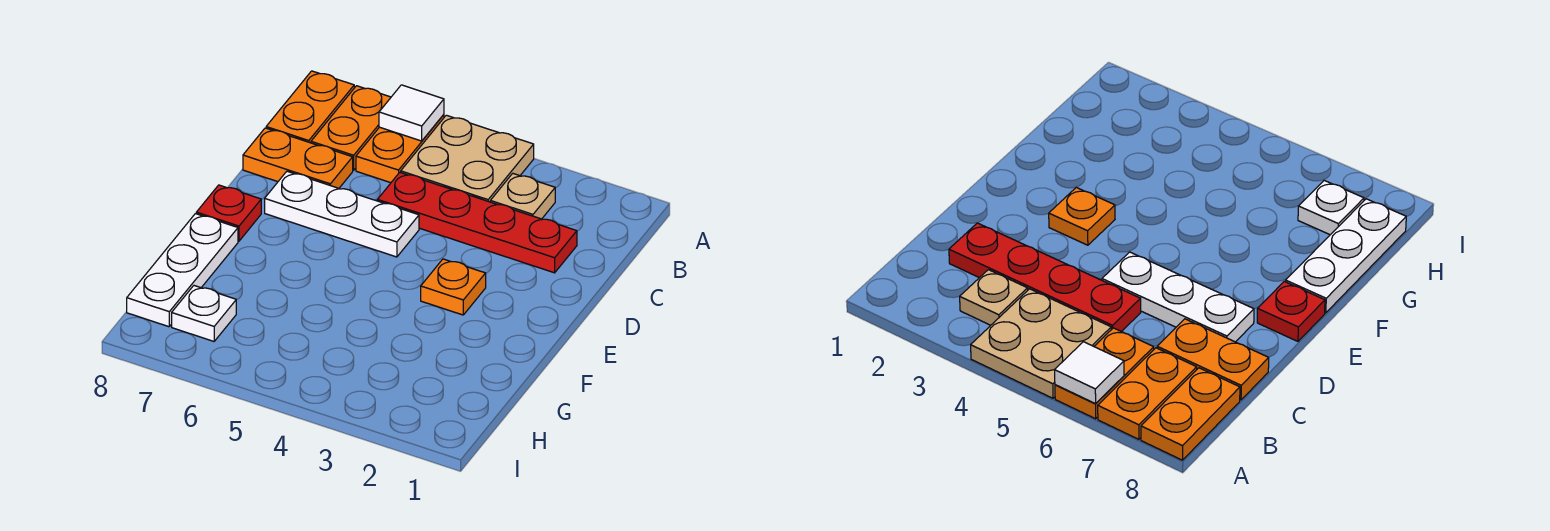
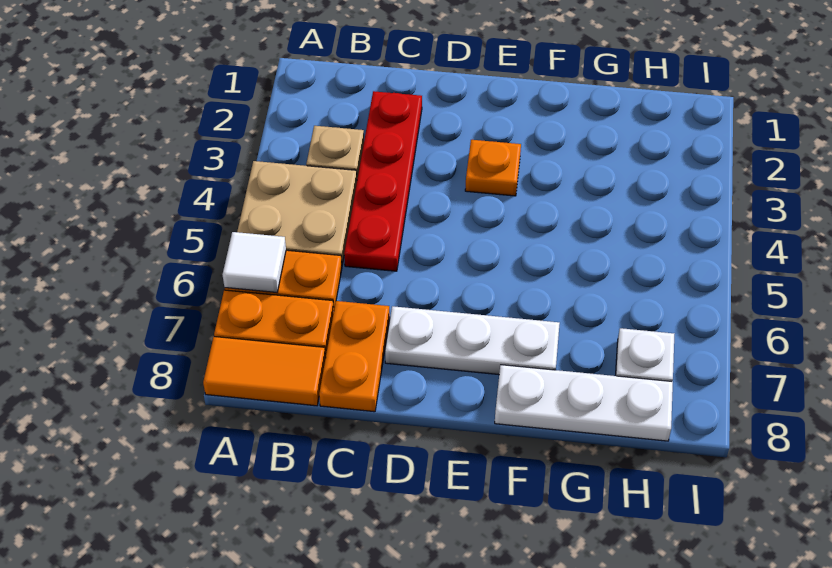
orange plate A8:B8 level 1 -> orange tile A8:B8 level 1
white plate D5:D7 level 1 -> white plate D7:F7 level 1
red plate E8 level 1 -> none

